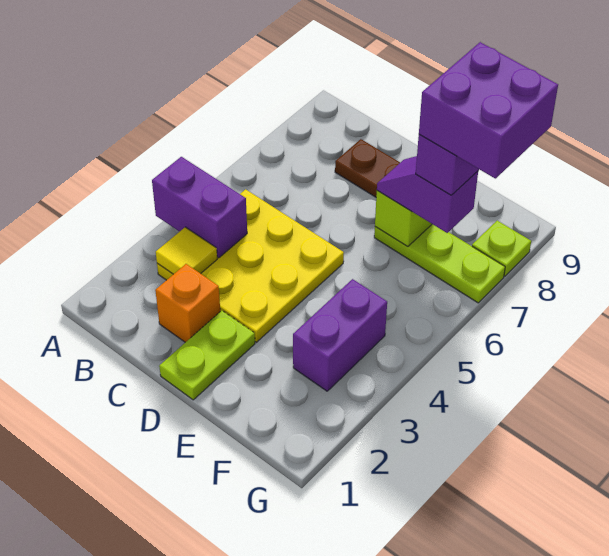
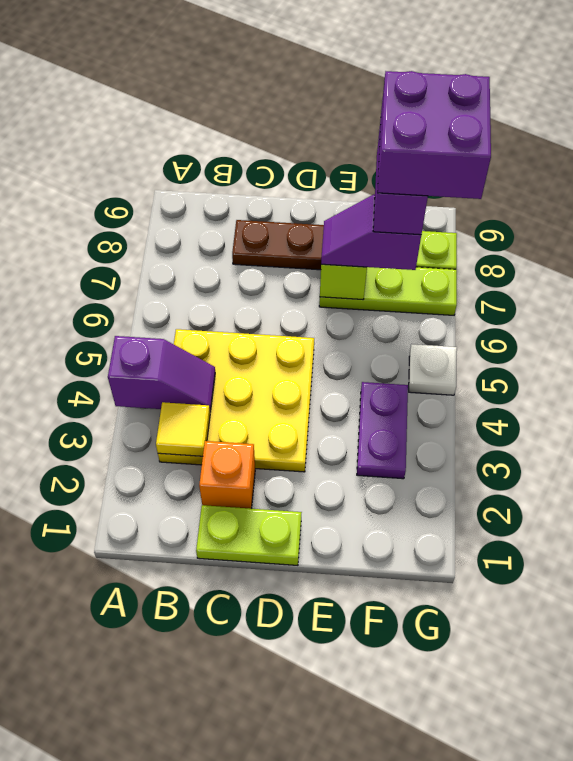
purple brick A4:B4 level 2 -> purple slope A4:B4 level 2 top A
lime plate D1:D2 level 1 -> lime plate C1:D1 level 1
purple brick F3:F4 level 1 -> purple plate F3:F4 level 1
none -> white plate G5 level 1

